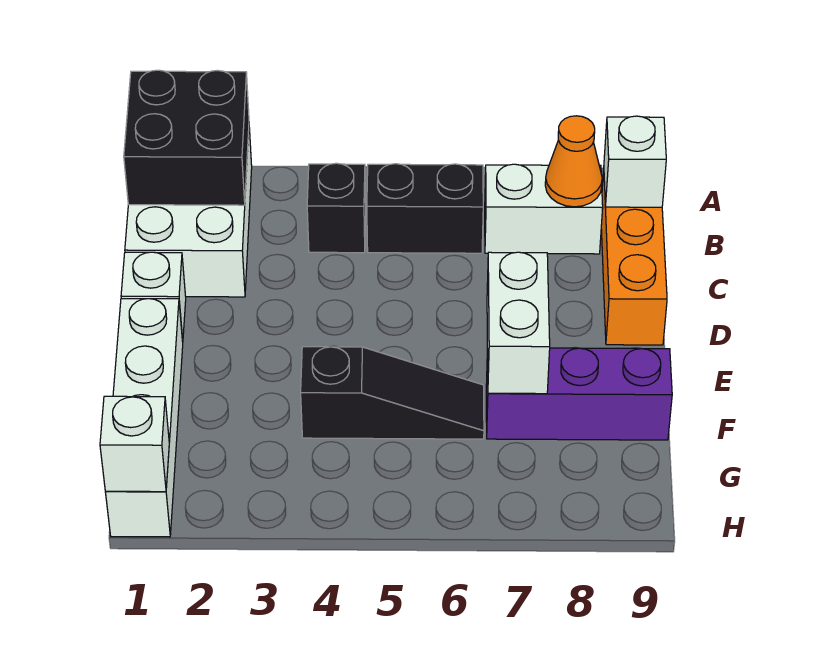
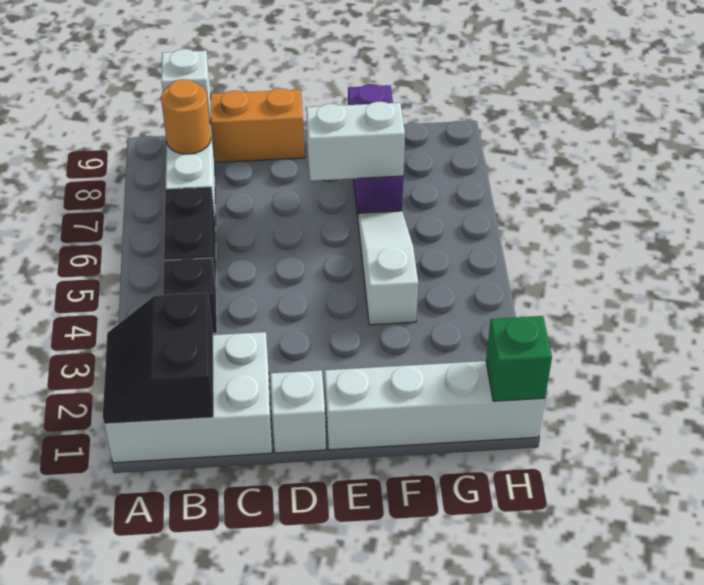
black brick A1:B2 level 2 -> black slope A1:B2 level 2 top B
orange cone B8 level 2 -> orange round brick B8 level 2
black slope F4:F6 level 1 top 4 -> white slope F4:F6 level 1 top 4
white brick H1 level 2 -> green brick H1 level 2

